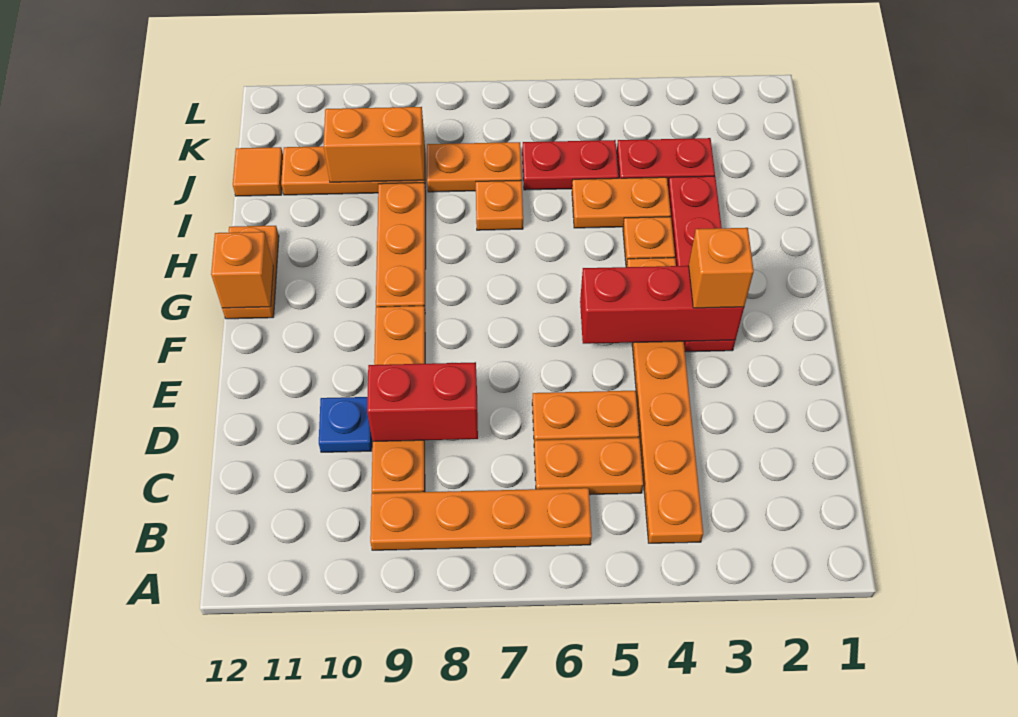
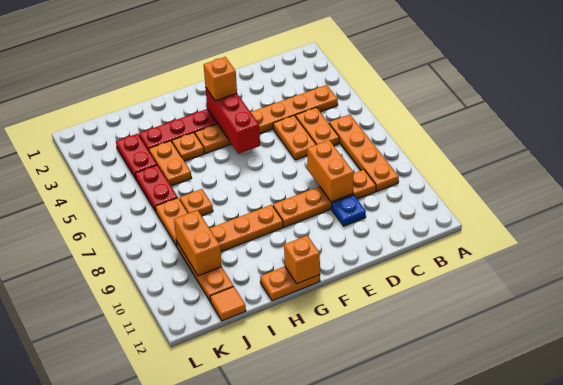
red brick D8:D9 level 2 -> orange brick D8:D9 level 2

